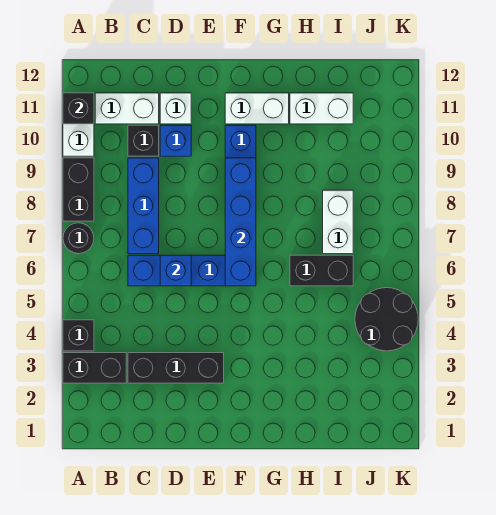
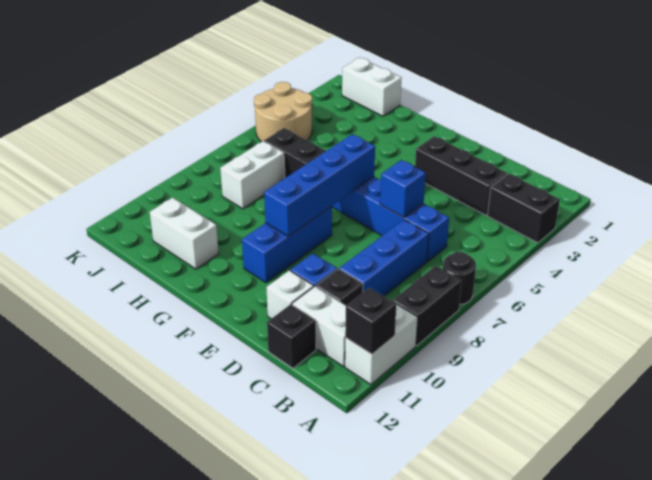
black brick A4 level 1 -> black brick C12 level 1
white brick F11:G11 level 1 -> white brick I1:J1 level 1
black round brick J4:K5 level 1 -> tan round brick J4:K5 level 1

